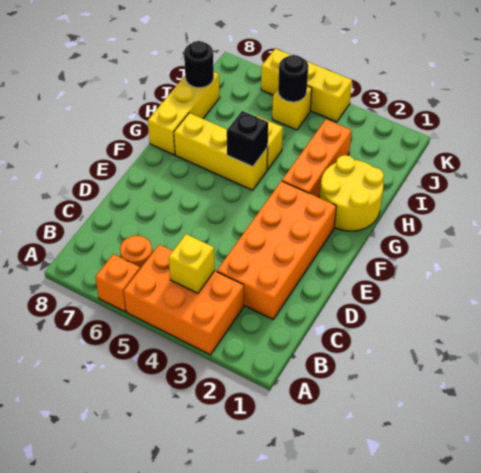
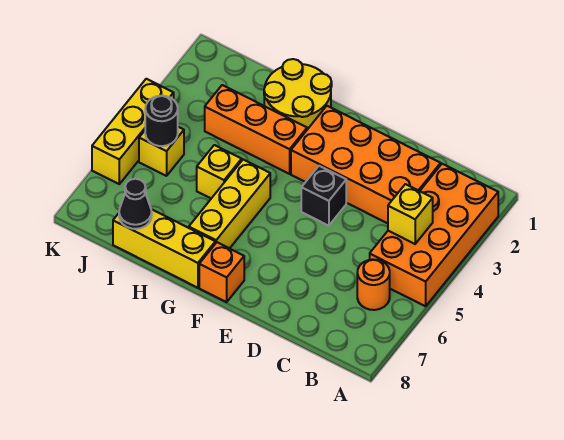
orange brick A3:B5 level 1 -> orange brick A2:B5 level 1
orange brick A6 level 1 -> orange brick F8 level 1
black brick G5 level 2 -> black brick E4 level 1
black round brick I8 level 2 -> black cone I8 level 2

